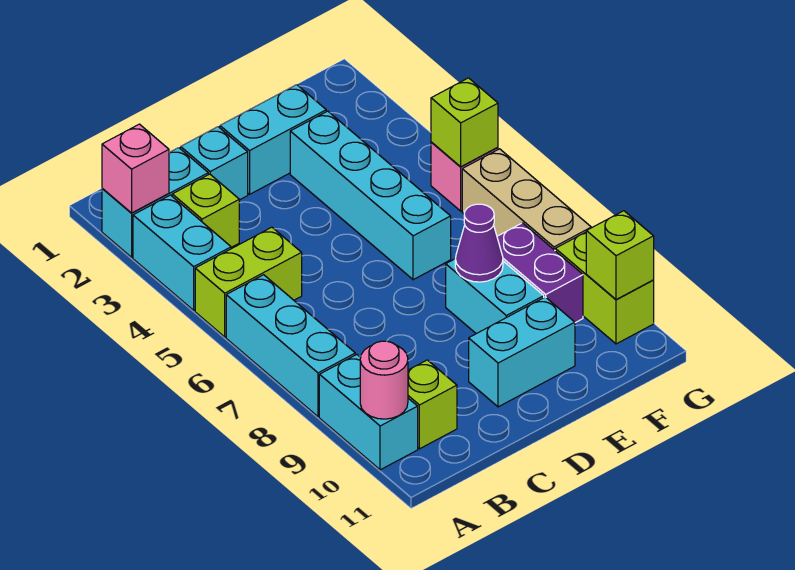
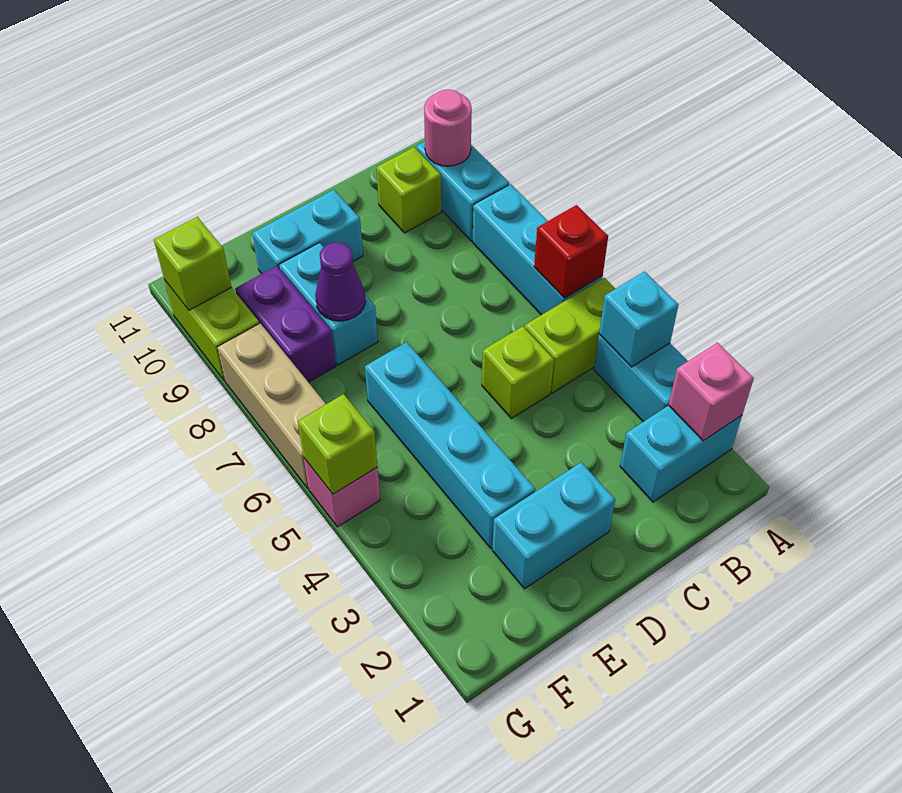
none -> red brick A6 level 2
lime brick B3 level 1 -> lime brick C5 level 1
cyan brick C2 level 1 -> cyan brick A4 level 2

